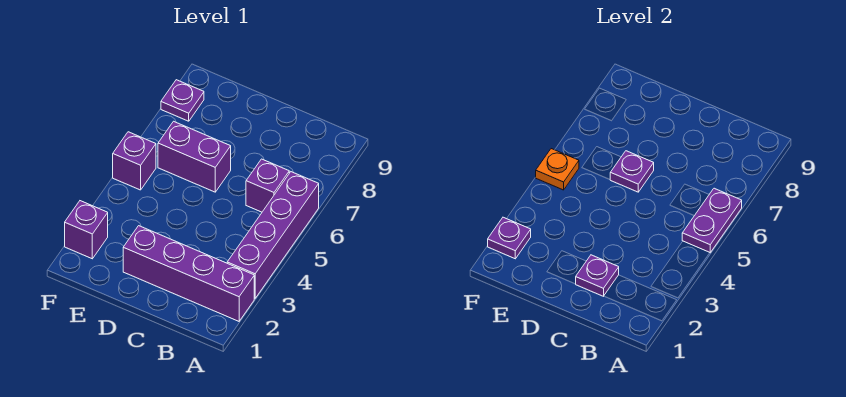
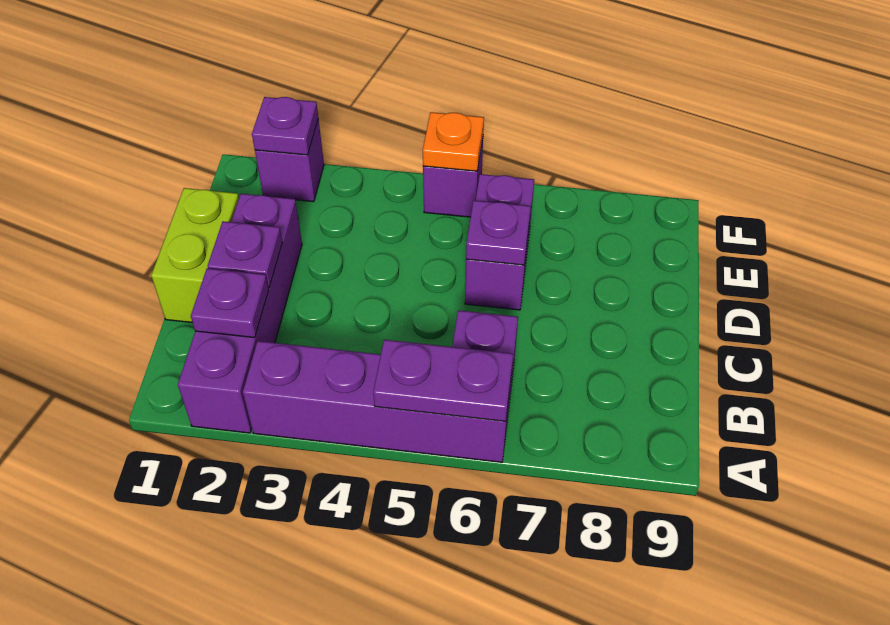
none -> lime brick C1:D1 level 1
purple plate F8 level 1 -> purple plate B2 level 2

